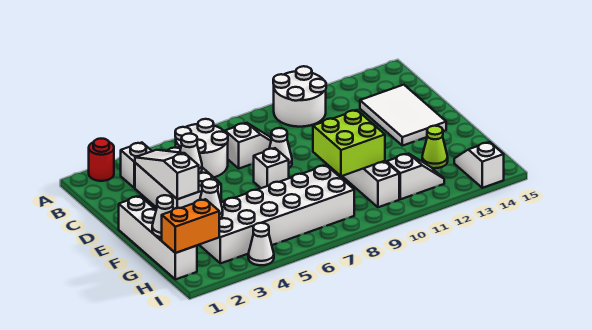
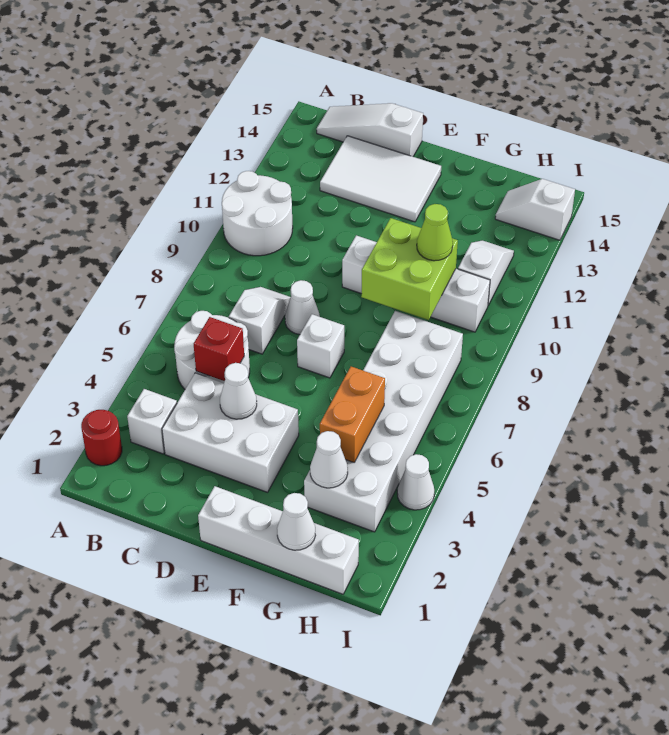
white slope C3:E3 level 2 top E -> white slope B15:D15 level 1 top D
none -> red brick C5 level 2
lime cone G13 level 1 -> lime cone G10 level 3
orange brick H1:H2 level 2 -> orange brick G4:G5 level 2

